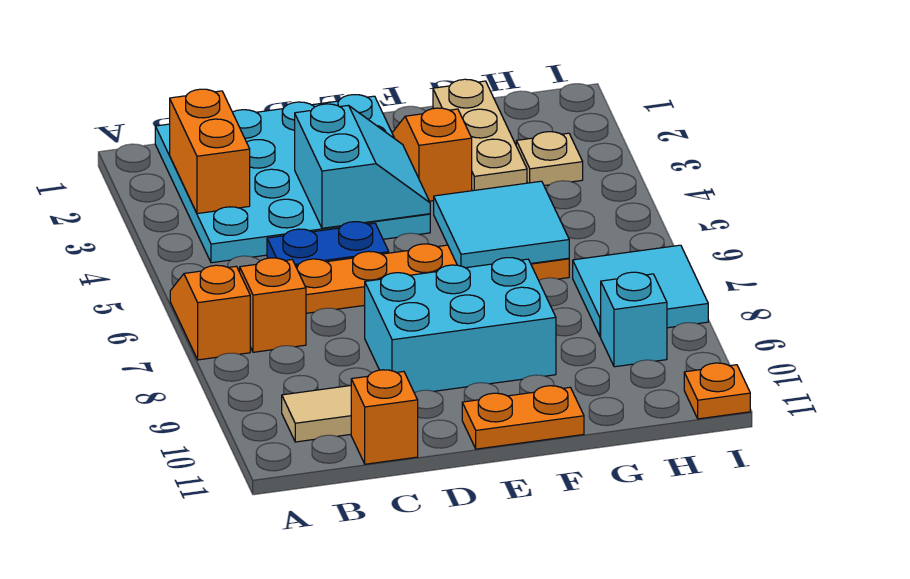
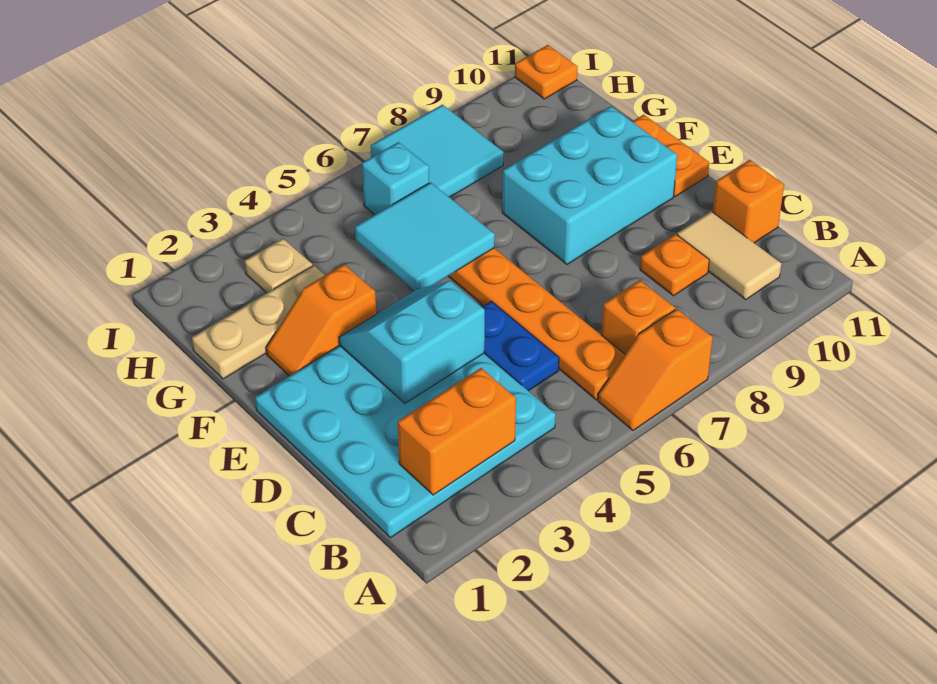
none -> orange plate C9 level 1
cyan brick D8:F9 level 1 -> cyan brick E8:F10 level 1
cyan brick H9 level 1 -> cyan brick H6 level 1

